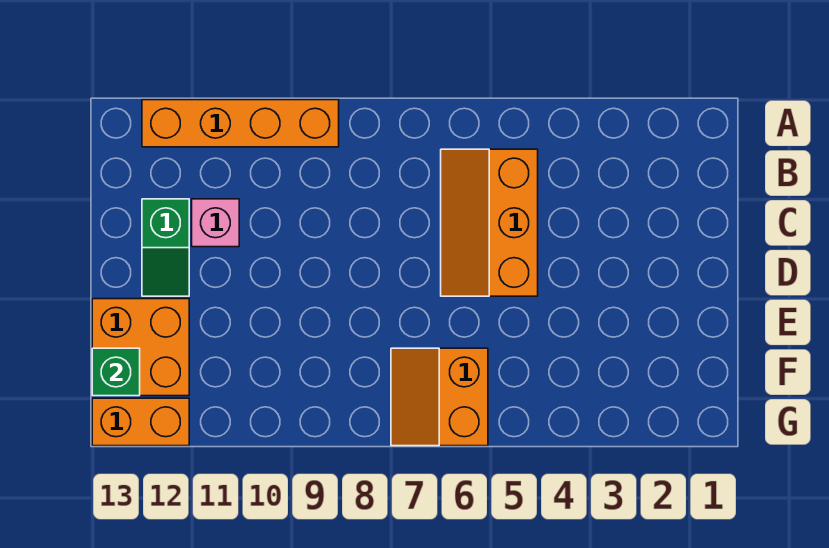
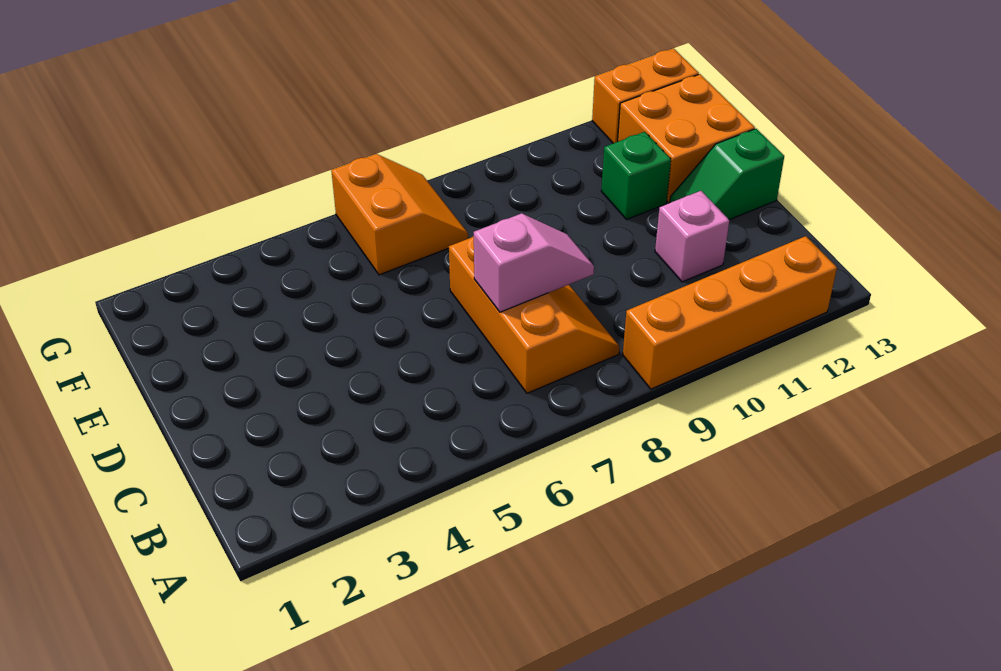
orange slope B5:D6 level 1 top 5 -> orange slope B7:D8 level 1 top 7
none -> pink slope C7:C8 level 2 top 7
green slope C12:D12 level 1 top C -> green slope D12:D13 level 1 top 13
green brick F13 level 2 -> green brick E11 level 1

